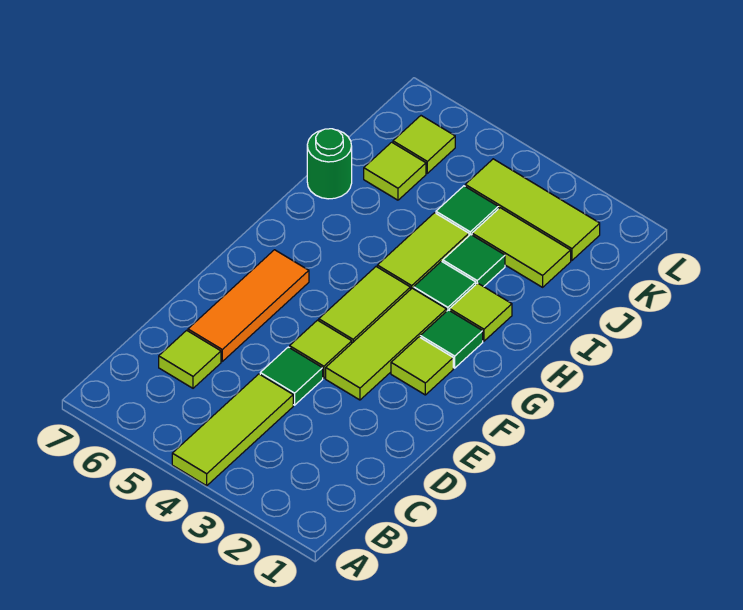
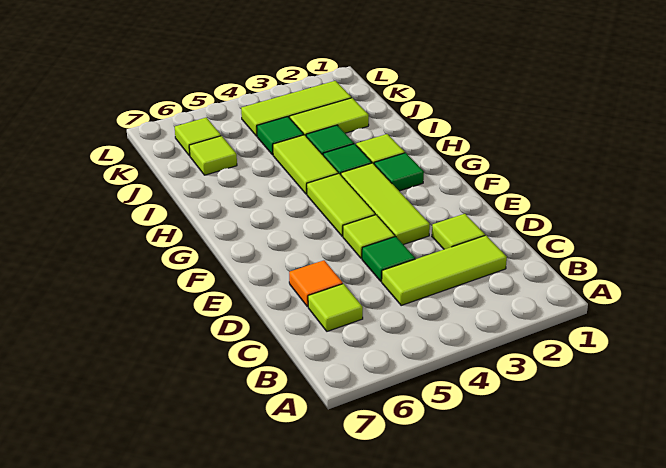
lime tile A4:C4 level 1 -> lime tile C2:C4 level 1
orange tile D6:F6 level 1 -> orange tile D6 level 1
lime tile F2 level 1 -> lime tile D2 level 1
green round brick I7 level 1 -> none

